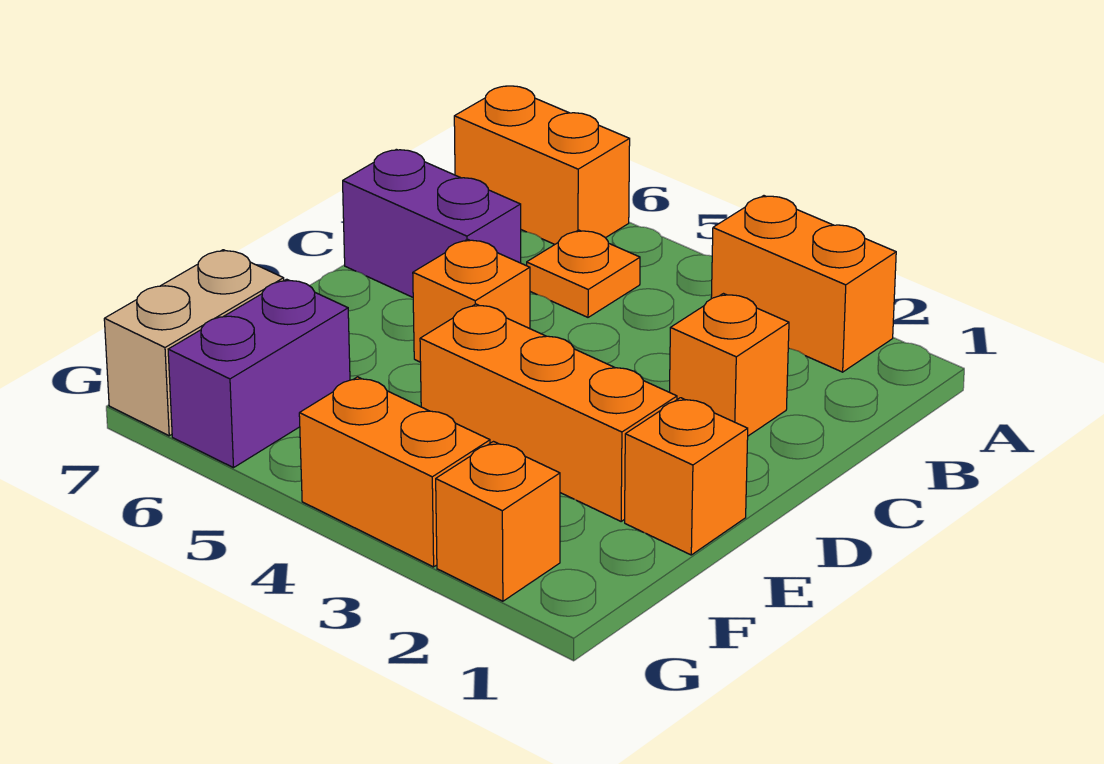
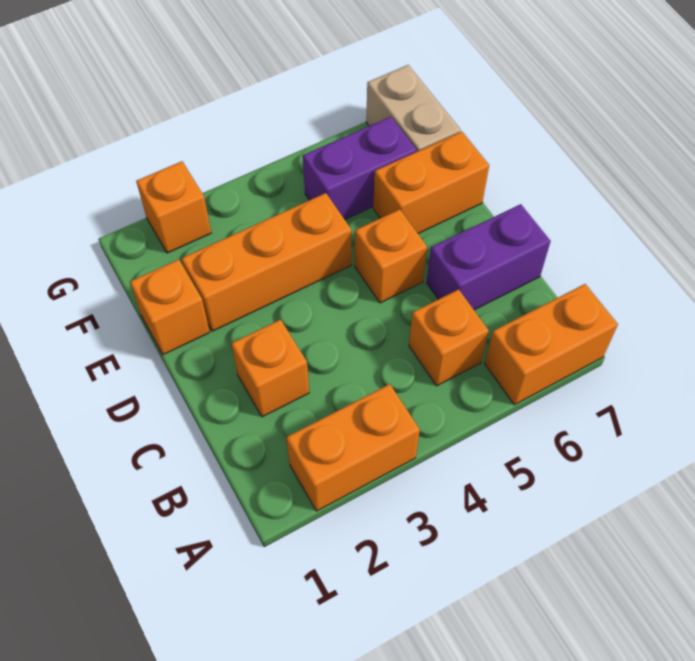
orange plate B5 level 1 -> orange brick B5 level 1
purple brick F6:G6 level 1 -> purple brick F5:F6 level 1
orange brick G3:G4 level 1 -> orange brick E6:E7 level 1

